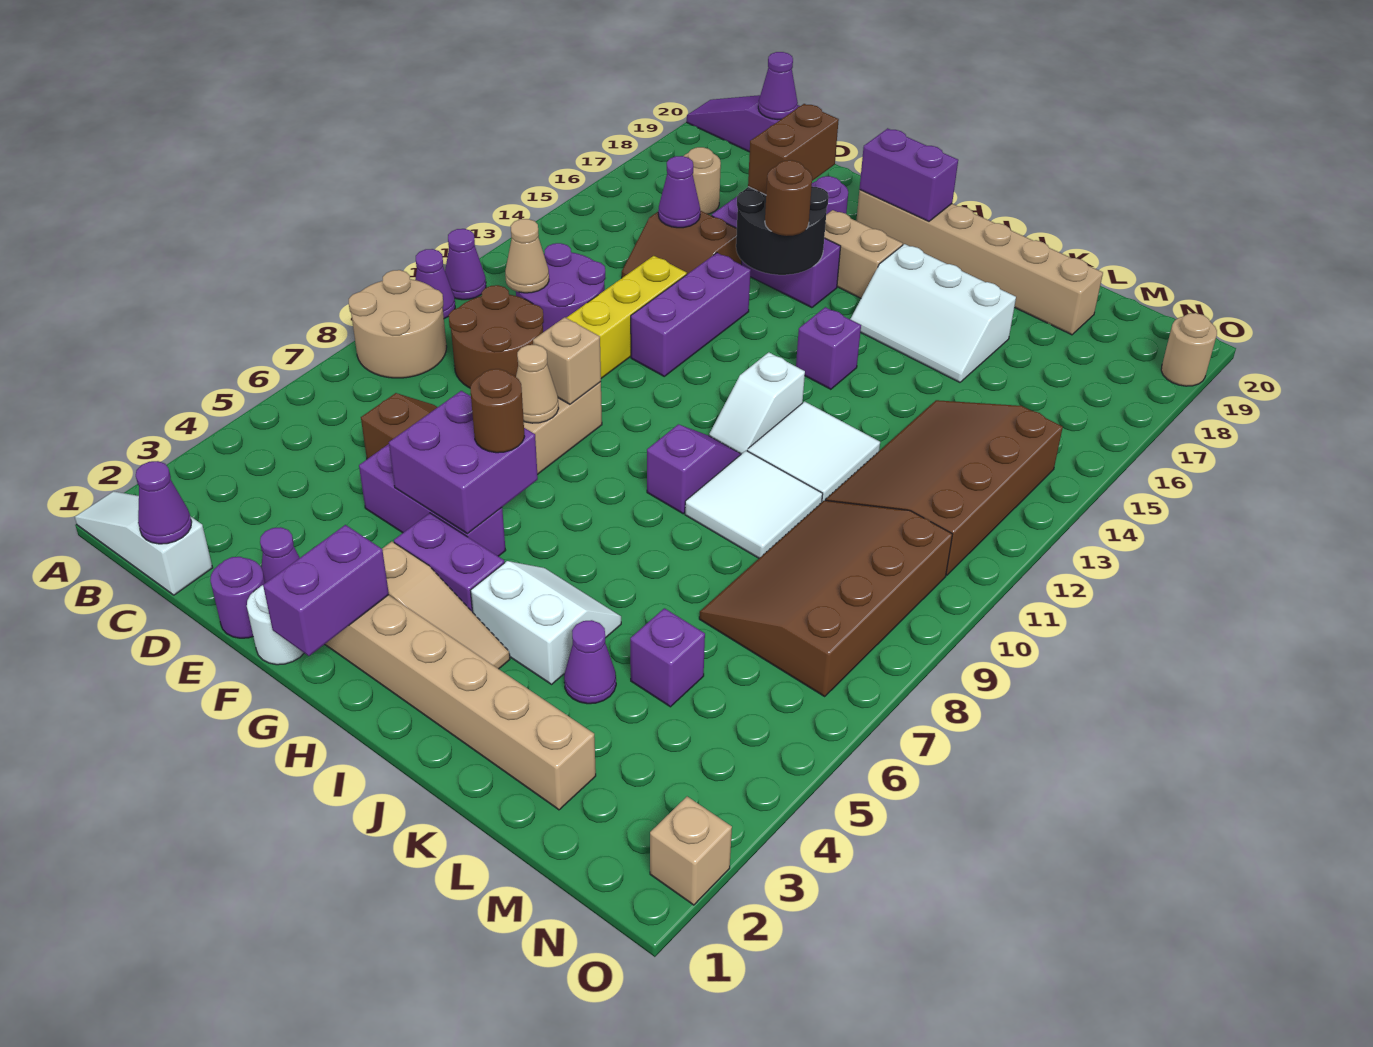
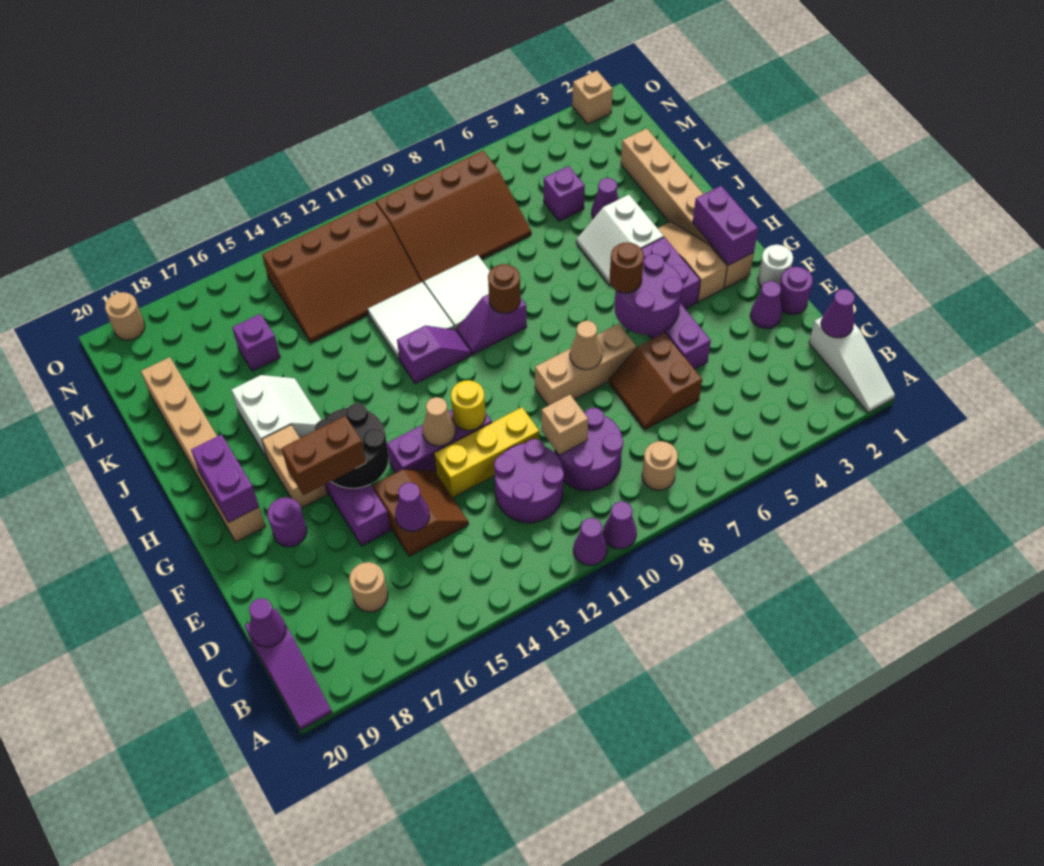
tan round brick A8:B9 level 1 -> tan round brick B8 level 1
brown round brick C9:D10 level 1 -> purple round brick C9:D10 level 1
tan cone C11 level 2 -> tan cone F13 level 2
purple brick F5:G6 level 2 -> purple round brick F5:G6 level 2
tan brick F9 level 2 -> tan brick D10 level 2
none -> yellow round brick F12 level 2
purple brick G1:G2 level 2 -> purple brick G2:H2 level 2
brown round brick G15 level 3 -> brown round brick I9 level 2
white slope I11:I12 level 1 top 12 -> purple slope I11:I12 level 1 top 12
purple brick I14 level 1 -> purple brick L16 level 1
white slope I16:K17 level 1 top 17 -> white slope I16:J17 level 1 top 17

